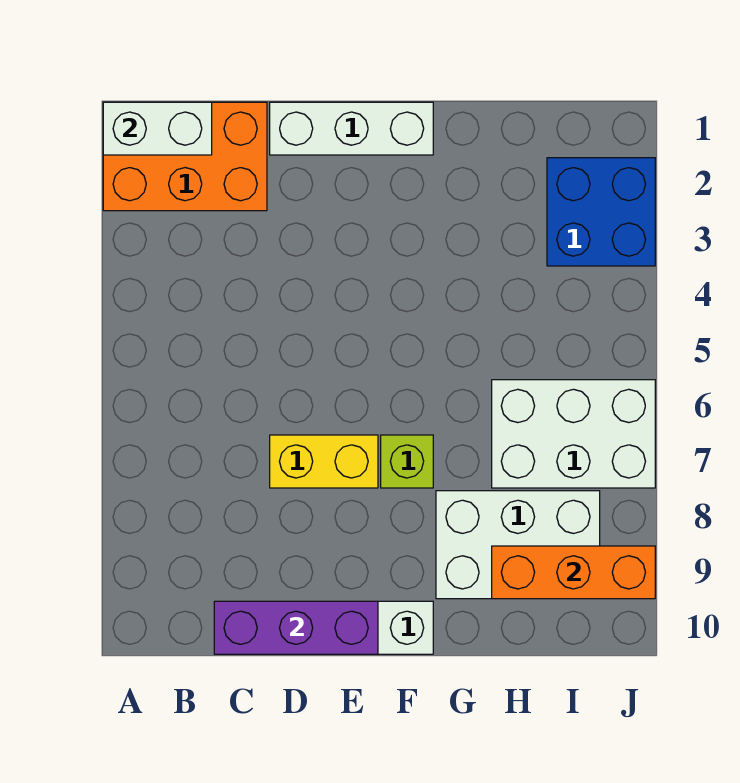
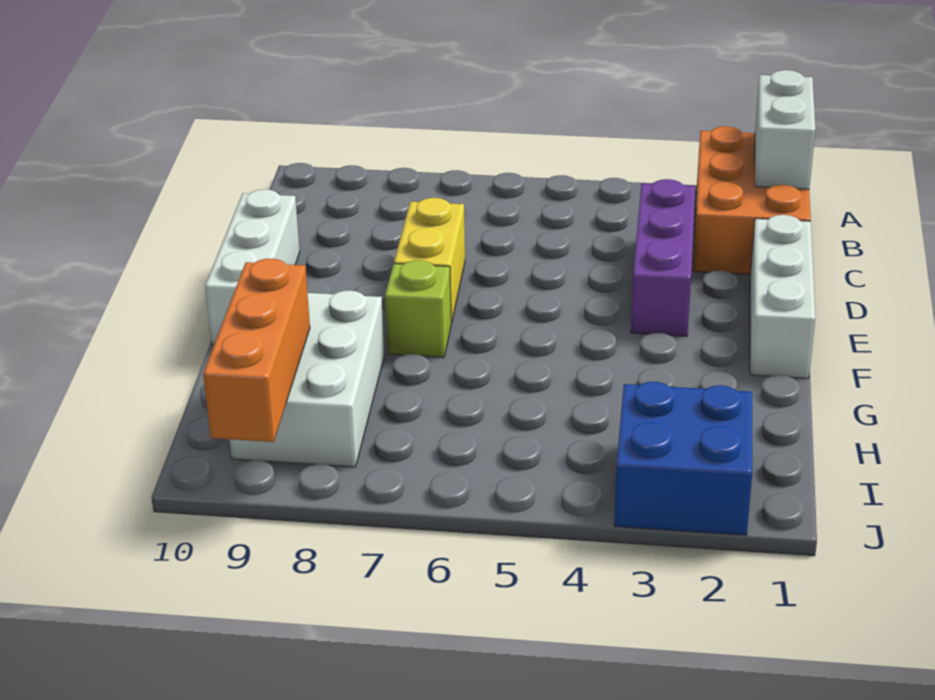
purple brick C10:E10 level 2 -> purple brick C3:E3 level 1
white brick H6:J7 level 1 -> none

